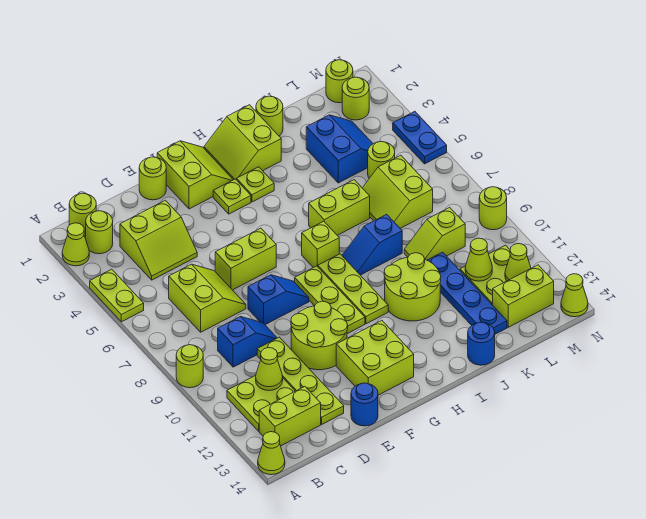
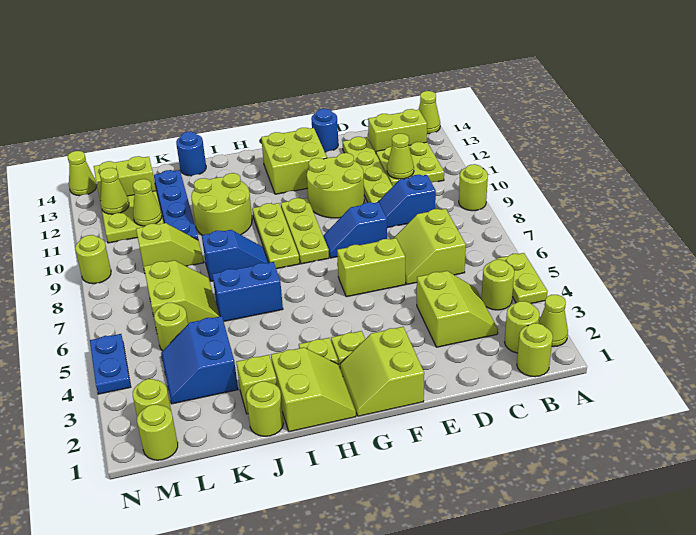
lime slope C3:D4 level 1 top 3 -> lime slope C3:D4 level 1 top D
lime round brick E1 level 1 -> lime round brick B4 level 1
lime brick H7 level 1 -> lime brick J2 level 1
lime brick I6:J6 level 1 -> blue brick I6:J6 level 1

